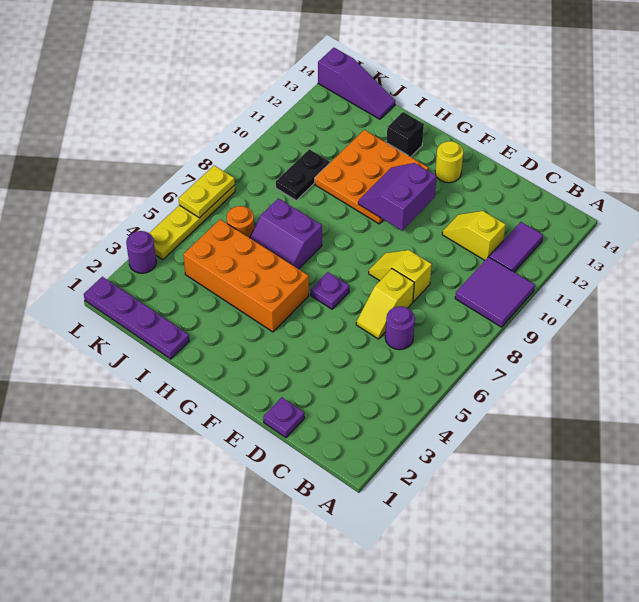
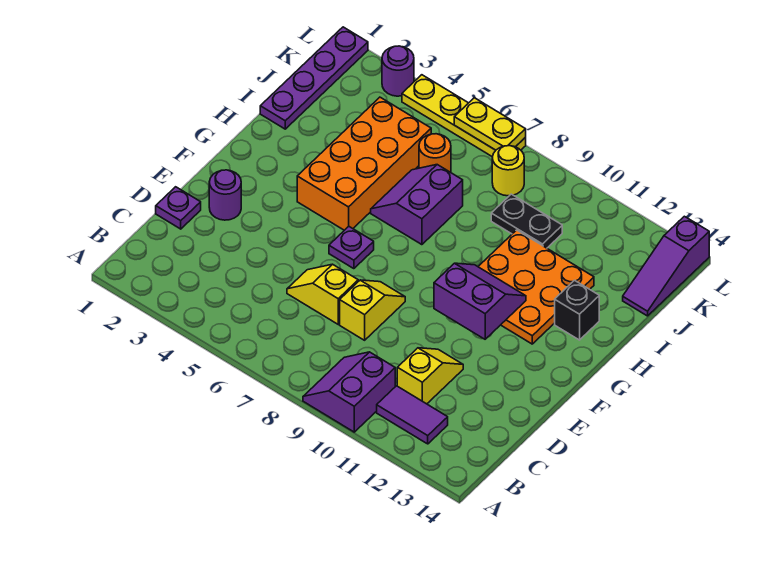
purple tile A9:B10 level 1 -> purple slope A9:B10 level 1 top 10
purple round brick C6 level 1 -> purple round brick E2 level 1
yellow round brick F13 level 1 -> yellow round brick K8 level 1

